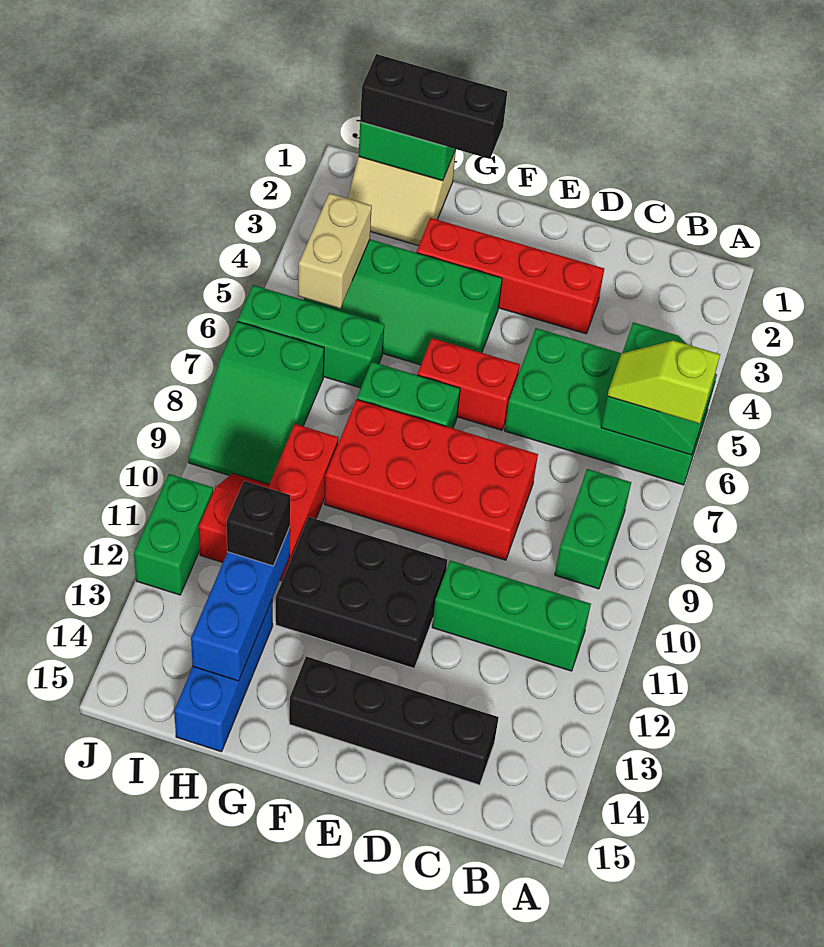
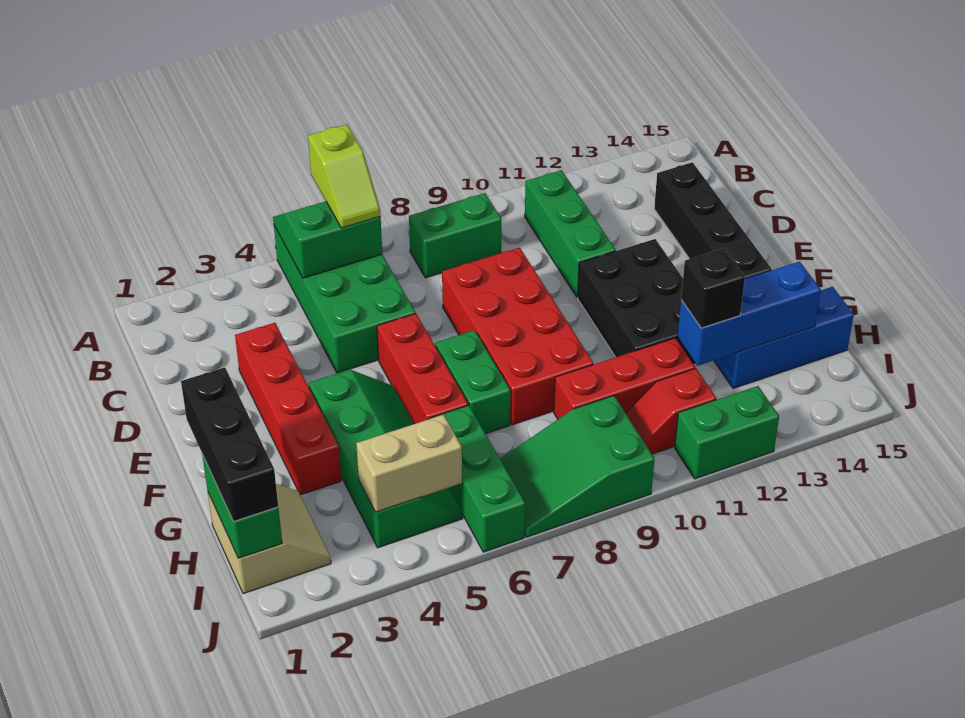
red brick E6:F6 level 1 -> red brick E6:G6 level 1
green slope I7:J9 level 1 top 7 -> green slope I7:J9 level 1 top 9

